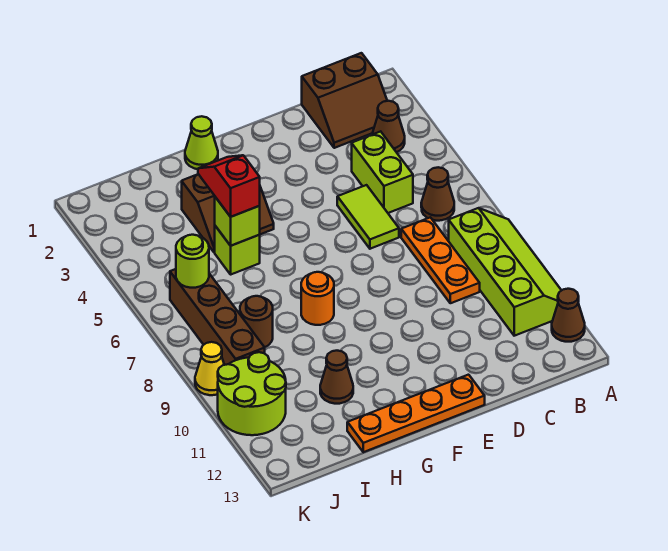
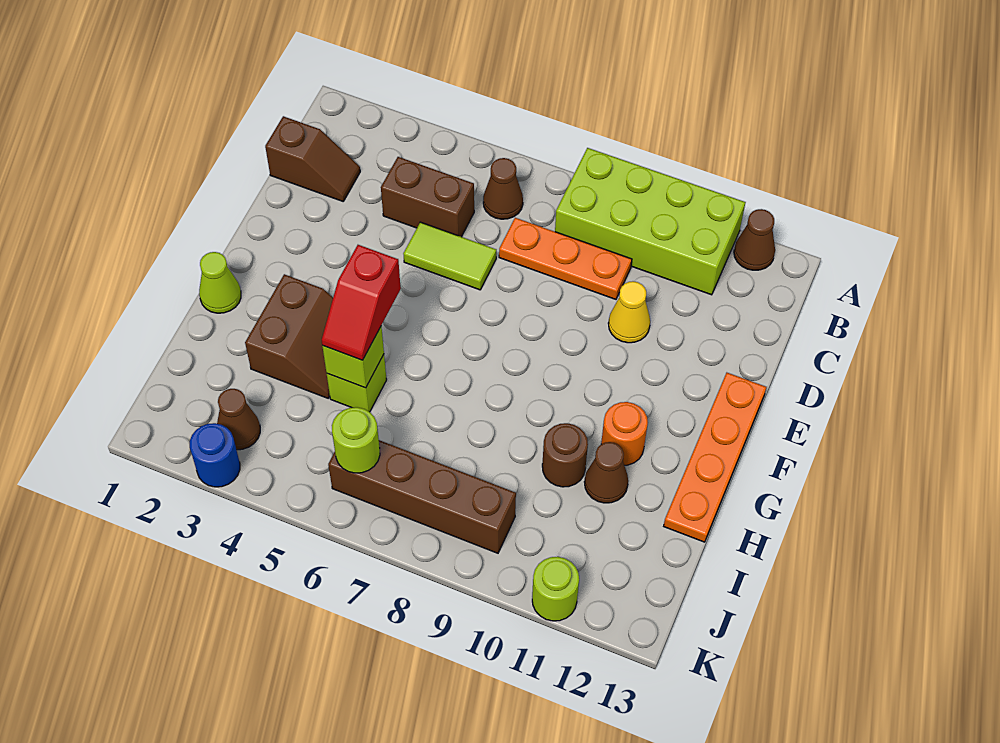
lime slope A8:B11 level 1 top B -> lime brick A8:B11 level 1
brown slope B1:C2 level 1 top 1 -> brown slope C1:C2 level 1 top 1
brown cone B3 level 1 -> brown cone J3 level 1
lime brick C4:C5 level 1 -> brown brick C4:C5 level 1
orange round brick G8 level 1 -> orange round brick G11 level 1
red slope H4:H5 level 3 top 5 -> red slope G5:H5 level 3 top G
brown round brick I8 level 1 -> brown round brick H10 level 1
lime round brick J10:K11 level 1 -> lime round brick K11 level 1
none -> blue round brick K3 level 1
yellow cone K9 level 1 -> yellow cone D10 level 1

